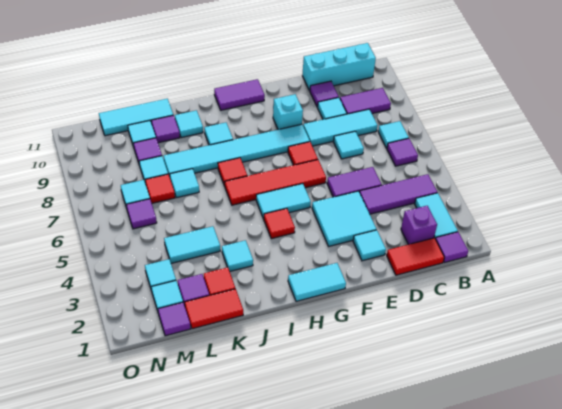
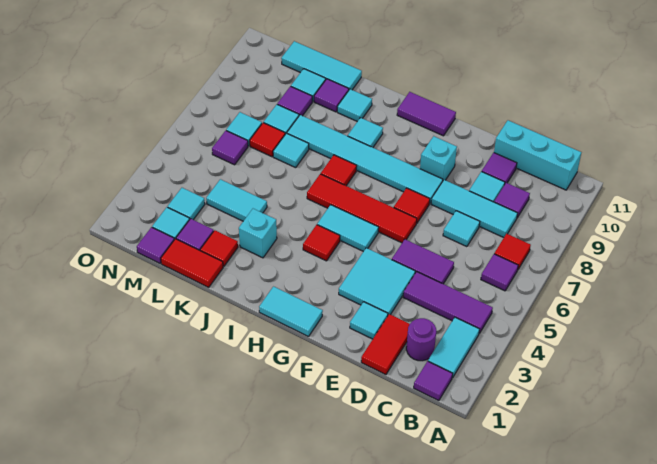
cyan tile B7 level 1 -> red tile B7 level 1
purple tile B9:C9 level 1 -> purple tile C9 level 1
red tile C1:D1 level 1 -> red tile D1:D2 level 1
purple brick C2 level 1 -> purple round brick C2 level 1
cyan tile J3 level 1 -> cyan brick J3 level 1

